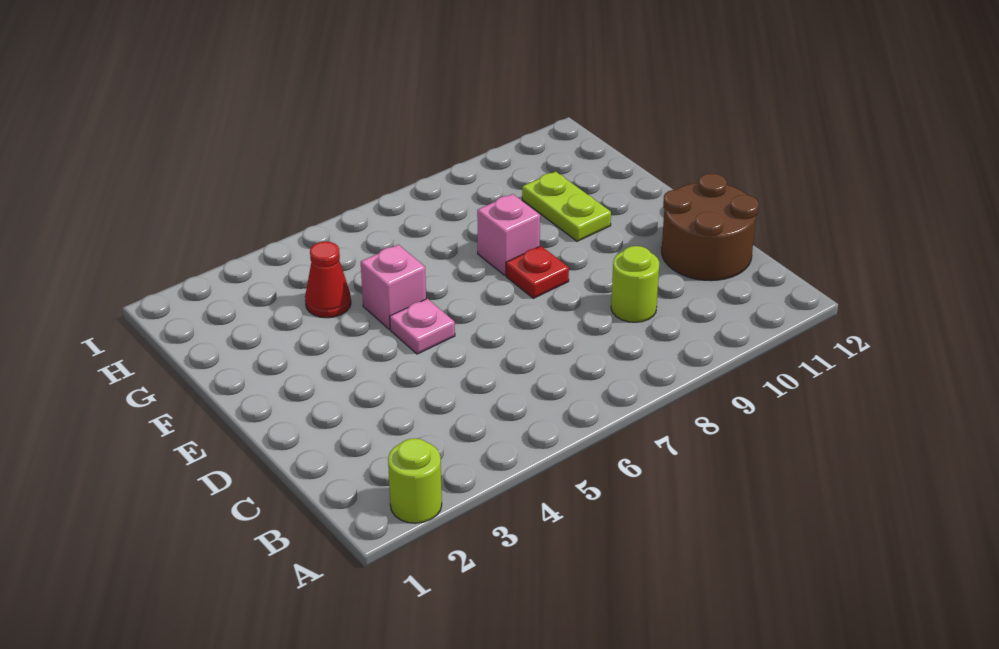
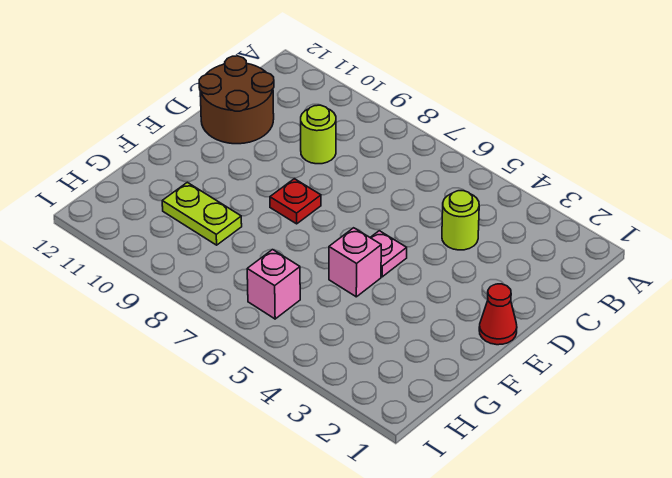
lime round brick A2 level 1 -> lime round brick C4 level 1
pink brick F8 level 1 -> pink brick H6 level 1
lime plate F10:G10 level 1 -> lime plate G9:G10 level 1
red cone G4 level 1 -> red cone E1 level 1

